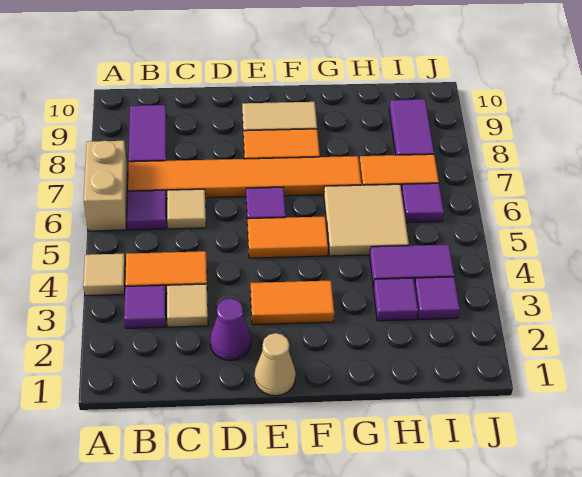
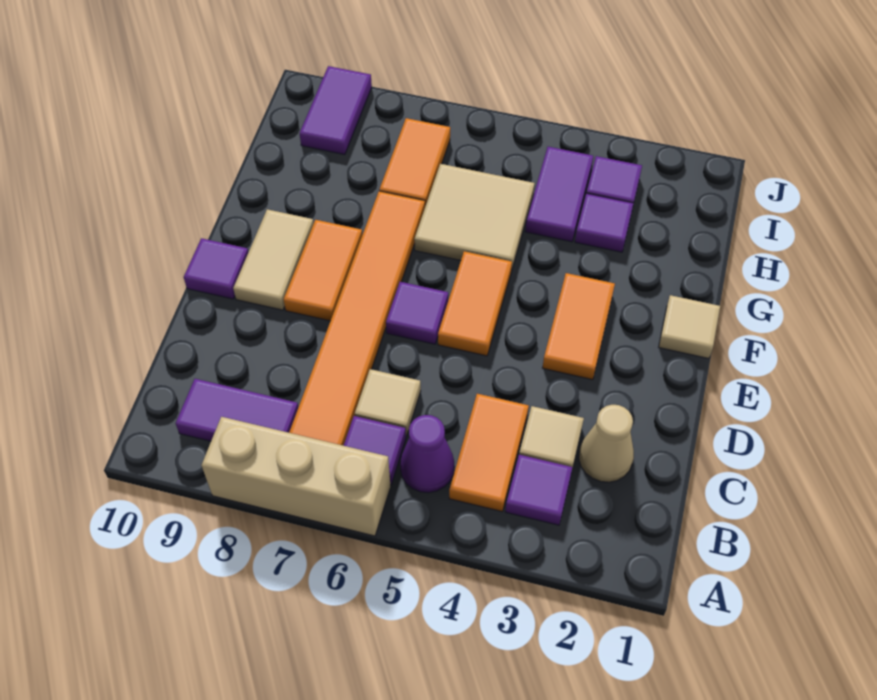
tan tile A4 level 1 -> tan tile F1 level 1
tan brick A6:A7 level 1 -> tan brick A6:A8 level 1
purple cone D2 level 1 -> purple cone B5 level 1
tan cone E1 level 1 -> tan cone C2 level 1
purple tile I6 level 1 -> purple tile E10 level 1
purple tile I8:I9 level 1 -> purple tile I9:J9 level 1

